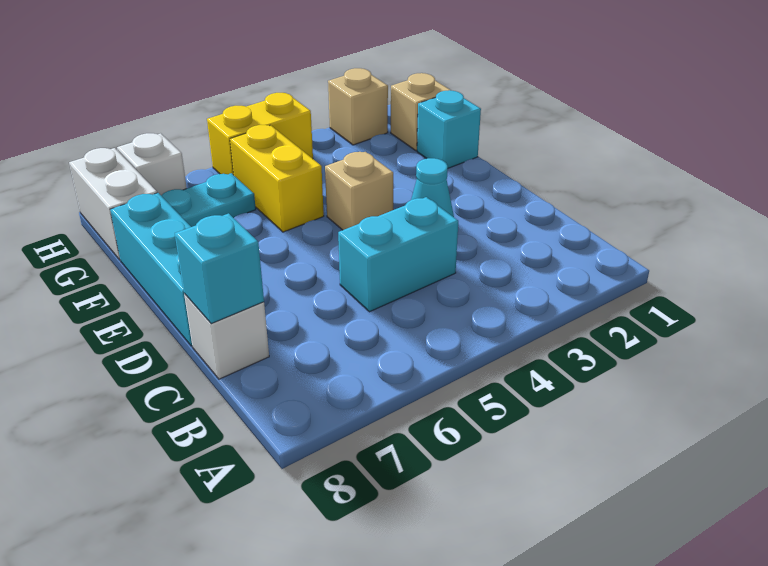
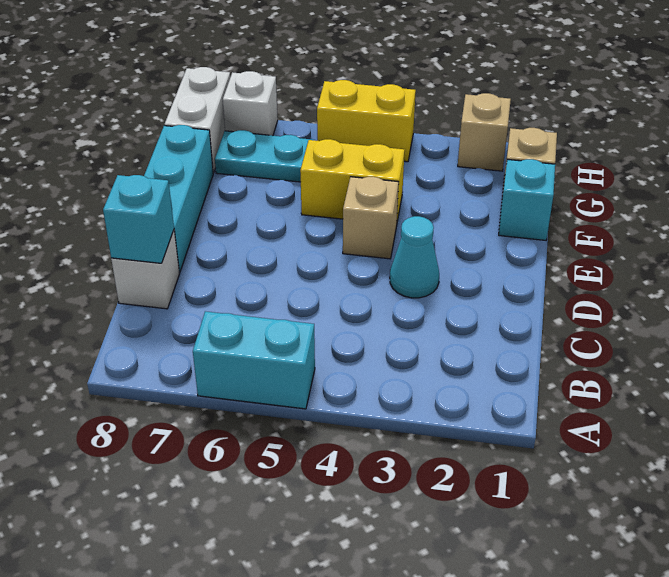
cyan brick C4:C5 level 1 -> cyan brick A5:A6 level 1
yellow brick F5:G5 level 1 -> yellow brick F4:F5 level 1

